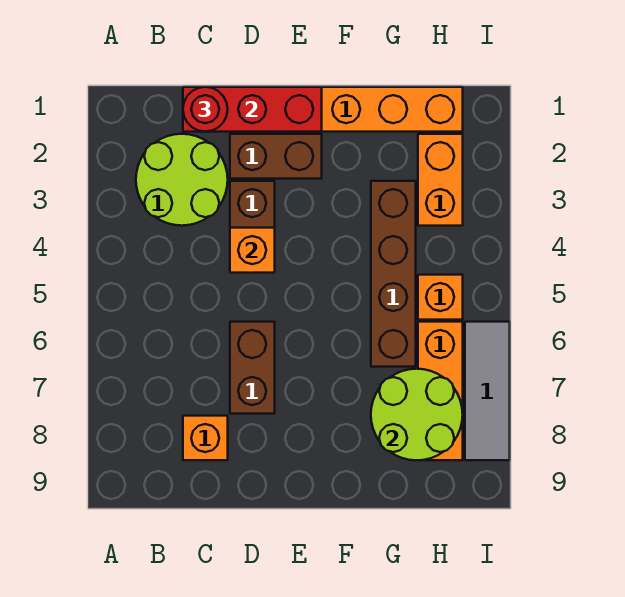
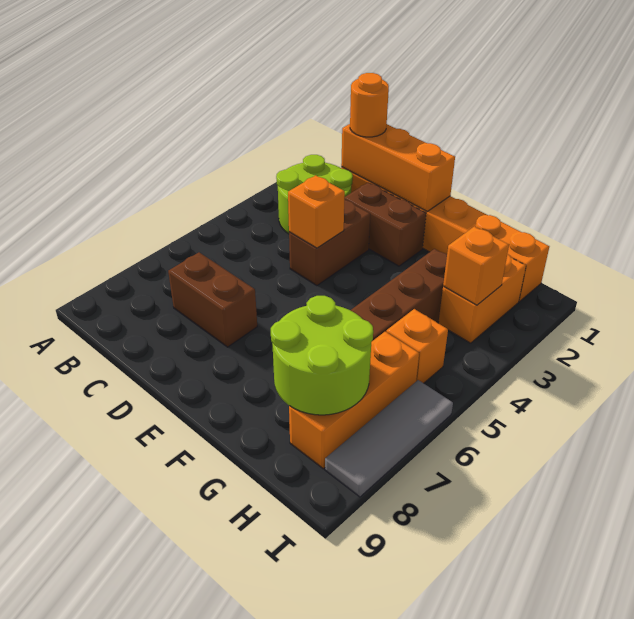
red brick C1:E1 level 2 -> orange brick C1:E1 level 2
red round brick C1 level 3 -> orange round brick C1 level 3
orange brick C8 level 1 -> orange brick H3 level 2
brown brick D6:D7 level 1 -> brown brick C7:D7 level 1

